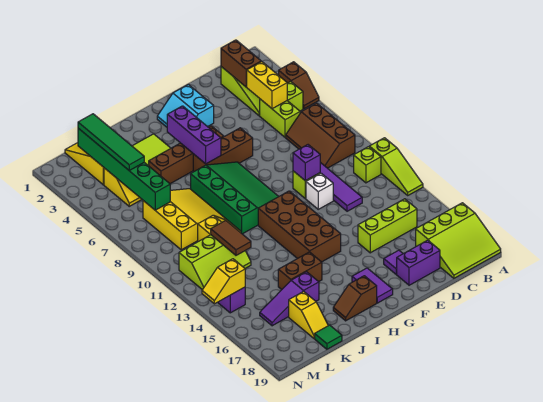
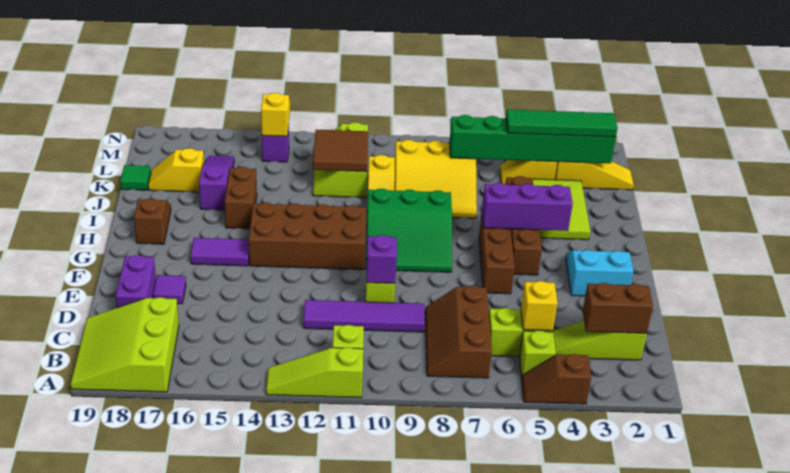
brown slope B7:C9 level 1 top B -> brown slope B7:D8 level 1 top 7
yellow brick C4:C5 level 2 -> yellow brick C5 level 2
lime brick C15:E15 level 1 -> none
white brick E11 level 1 -> none
green slope G7:I10 level 1 top I -> green slope G8:I10 level 1 top I
purple tile G17:G18 level 1 -> purple tile G15:G16 level 1
brown tile K11:K12 level 2 -> brown tile K11:L12 level 2

